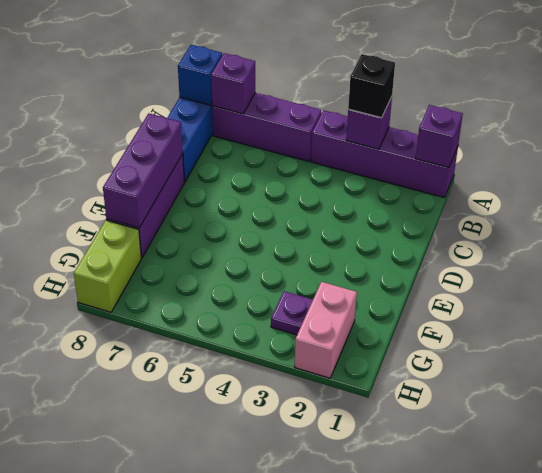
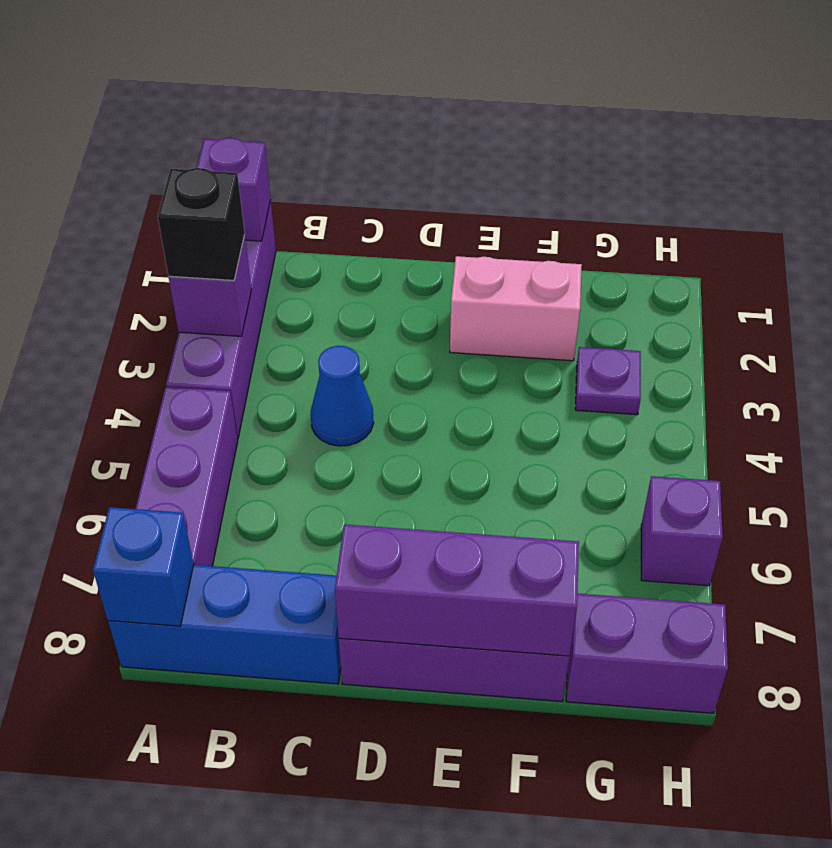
purple brick A7 level 2 -> purple brick H6 level 1
none -> blue cone C4 level 1
pink brick G2:H2 level 1 -> pink brick E2:F2 level 1
lime brick G8:H8 level 1 -> purple brick G8:H8 level 1

